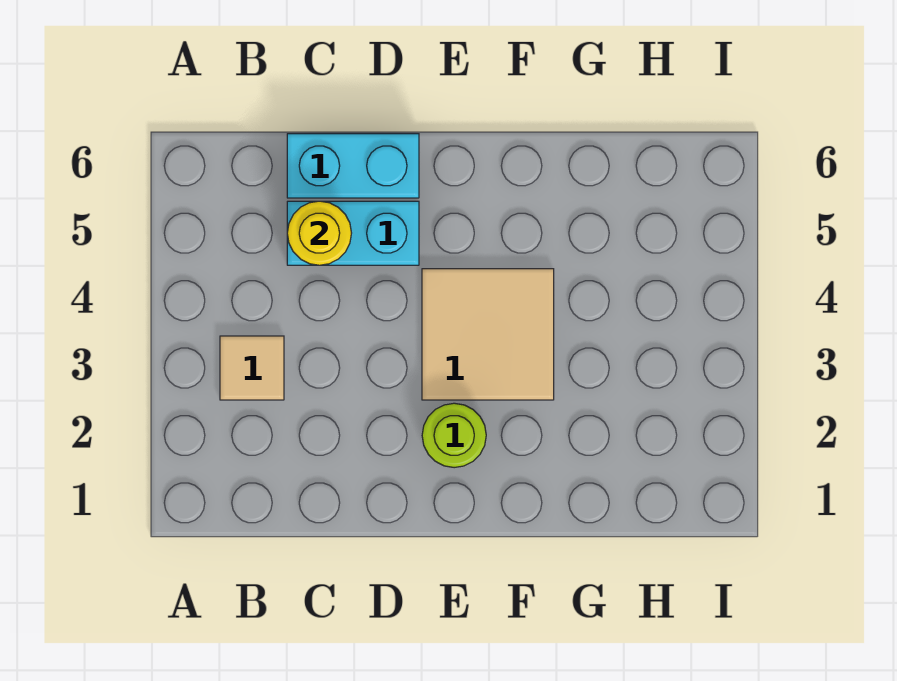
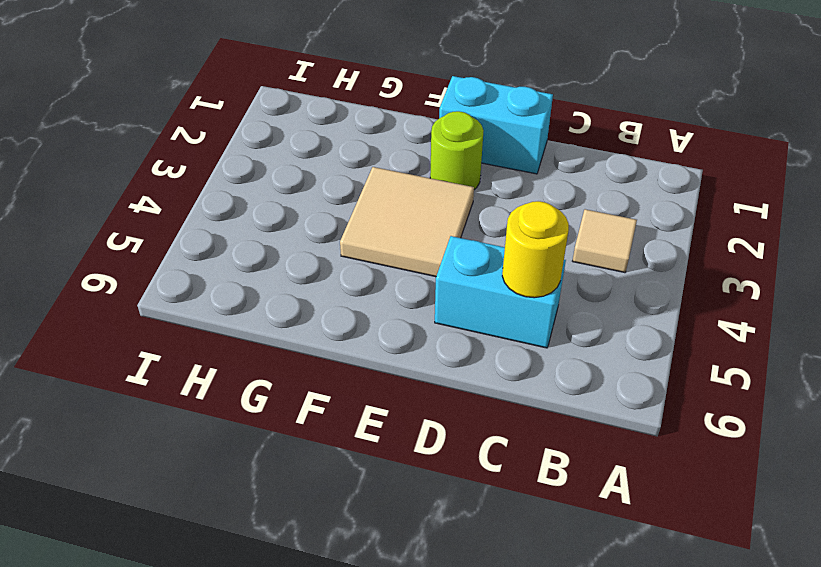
cyan brick C6:D6 level 1 -> cyan brick D1:E1 level 1

